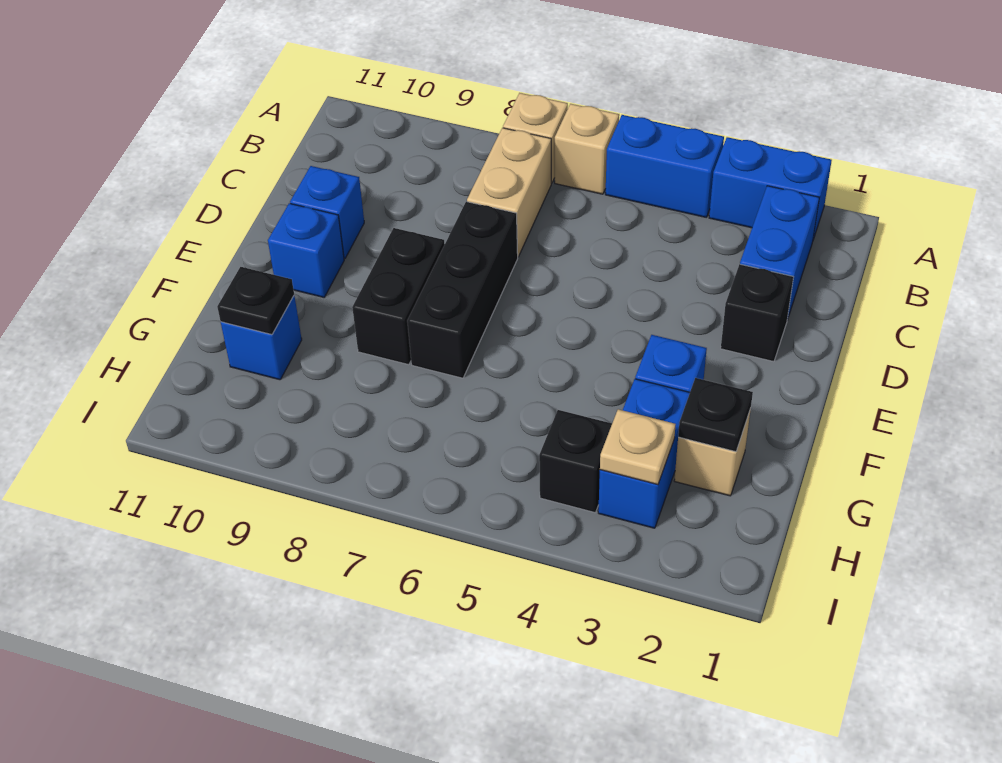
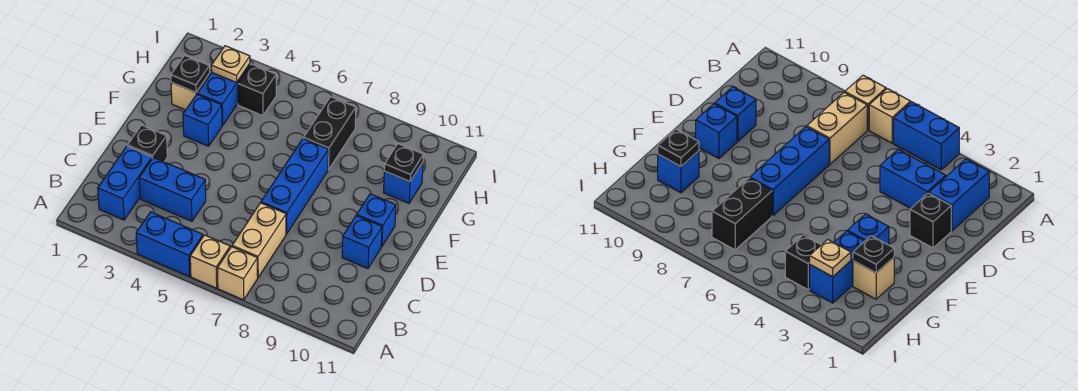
blue brick A2:A3 level 1 -> blue brick C3:C4 level 1
black brick D7:F7 level 1 -> blue brick D7:F7 level 1
black brick E8:F8 level 1 -> black brick G7:H7 level 1

